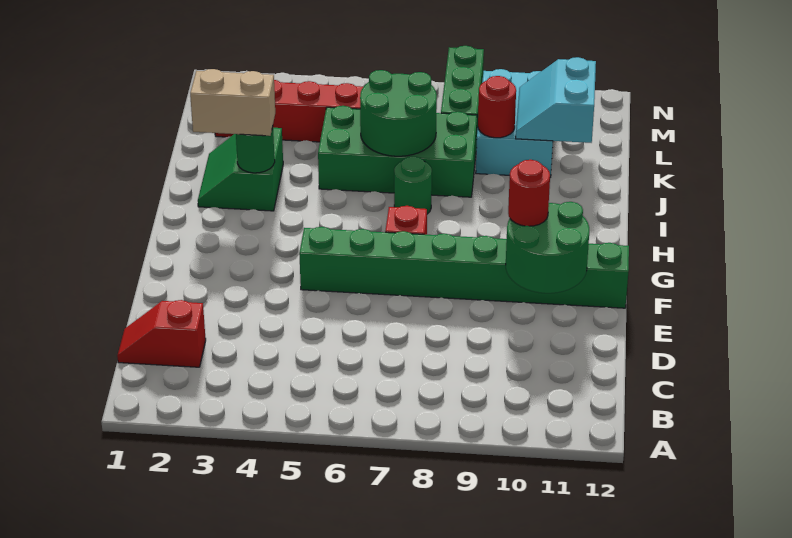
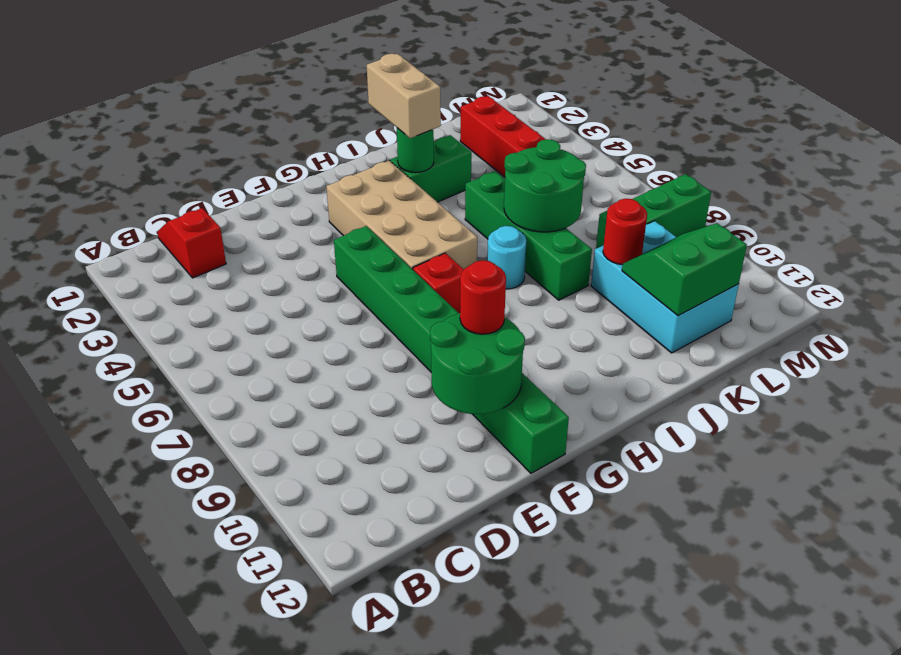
none -> tan brick G3:H6 level 1
green round brick I7 level 1 -> cyan round brick I7 level 1
green brick J5:K8 level 1 -> green brick J5:J8 level 1
cyan brick K9:M10 level 1 -> cyan brick K9:L11 level 1
cyan slope K10:L11 level 2 top 11 -> green slope K10:L11 level 2 top 11

